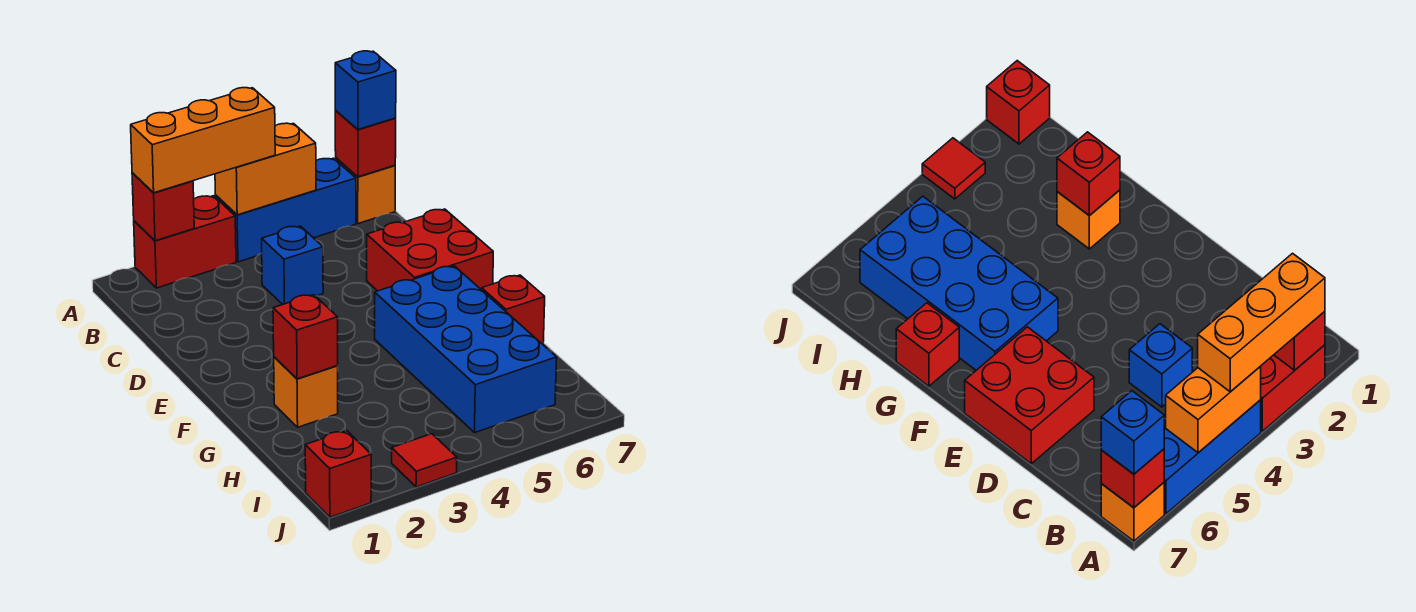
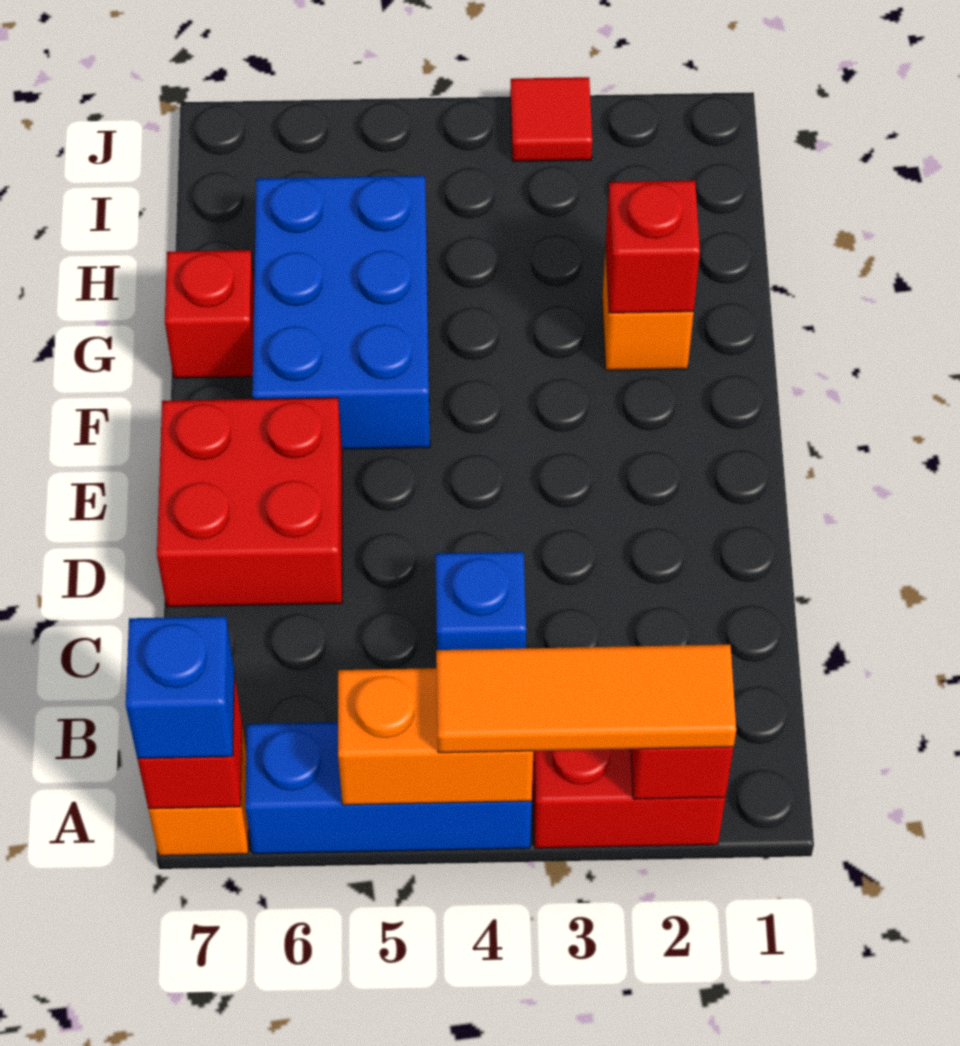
orange brick A2:A4 level 3 -> orange tile A2:A4 level 3
blue brick F5:I6 level 1 -> blue brick F5:H6 level 1
red brick J1 level 1 -> none

